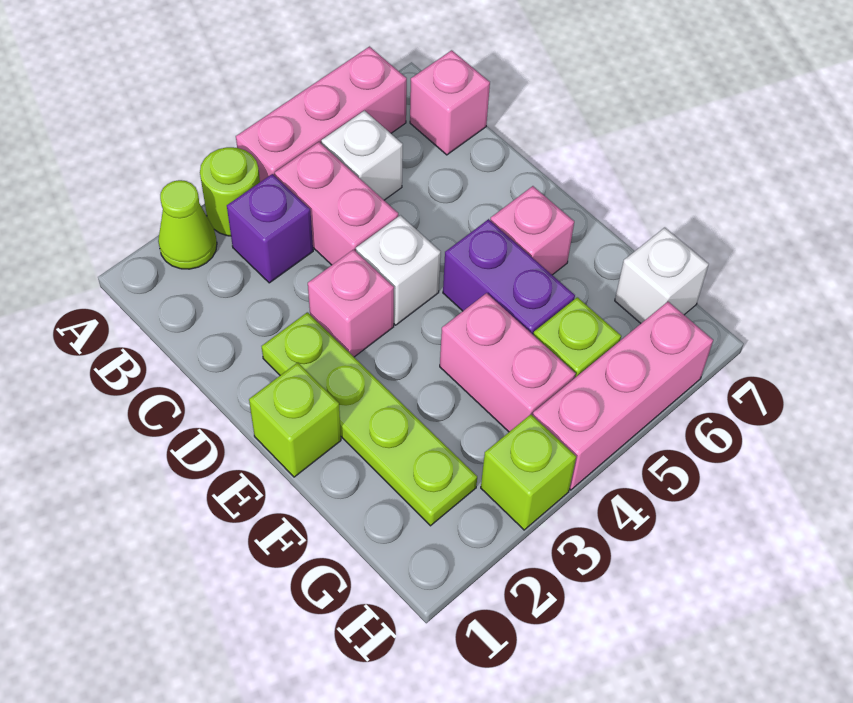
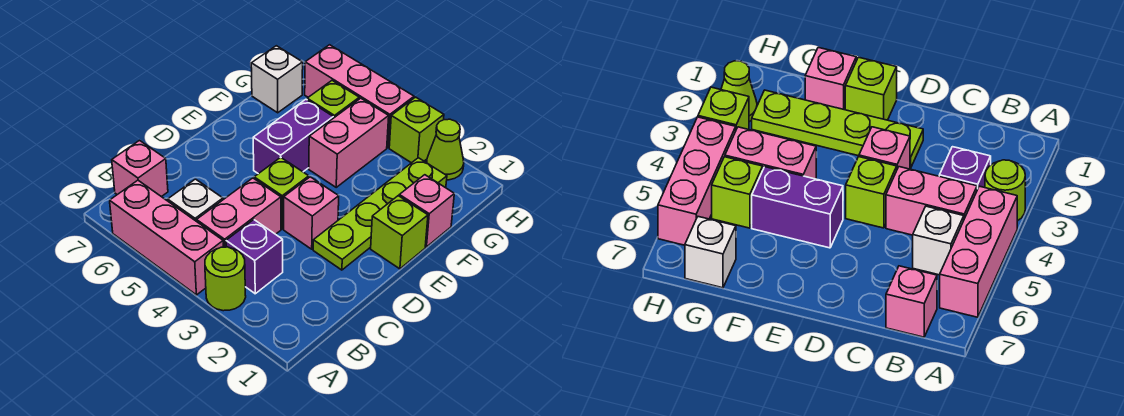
lime cone A2 level 1 -> lime cone H2 level 1
white brick D4 level 1 -> lime brick D4 level 1
pink brick E6 level 1 -> pink brick F1 level 1

